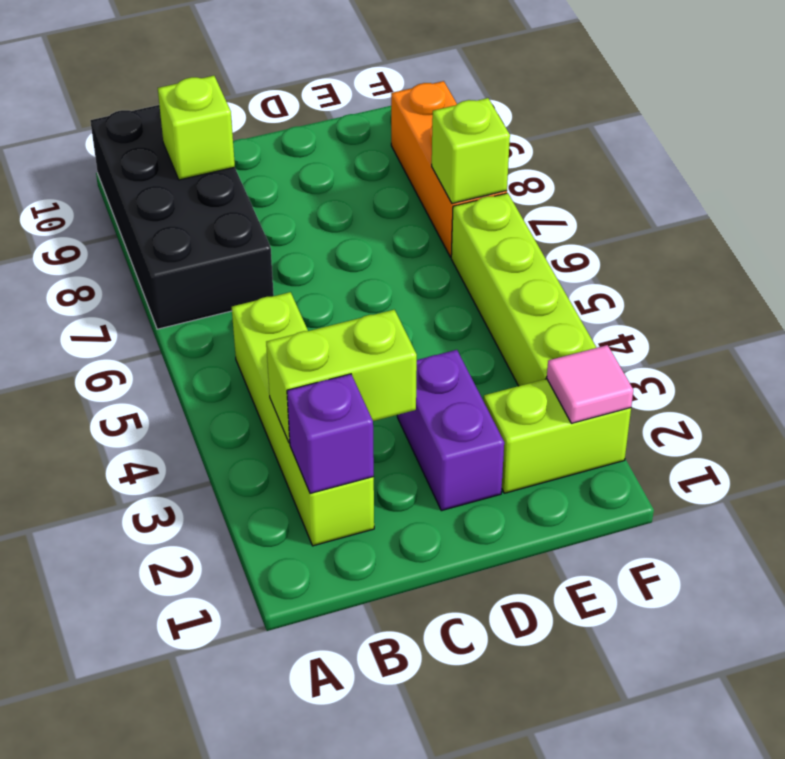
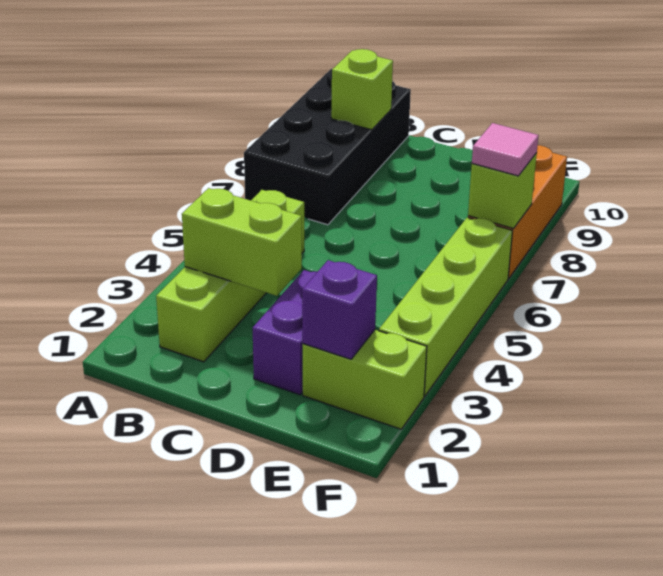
purple brick B2 level 2 -> purple brick E2 level 2
pink tile F2 level 2 -> pink tile F7 level 3

